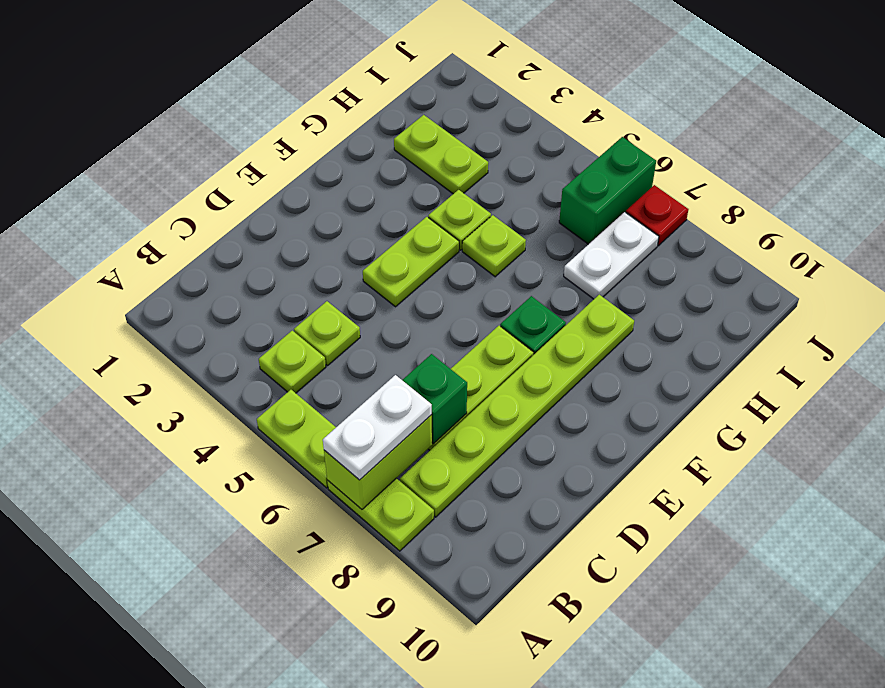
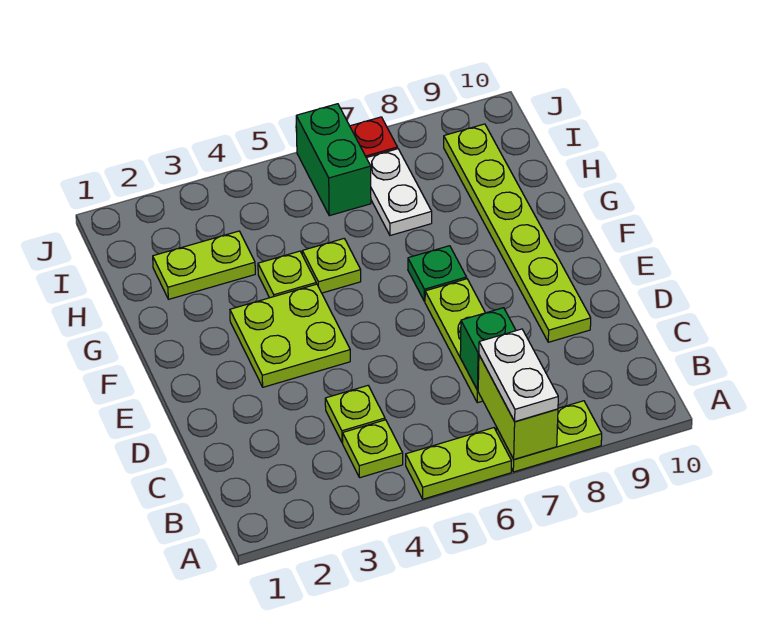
lime plate B8:G8 level 1 -> lime plate D9:I9 level 1
lime plate E4:F4 level 1 -> lime plate E3:F4 level 1

